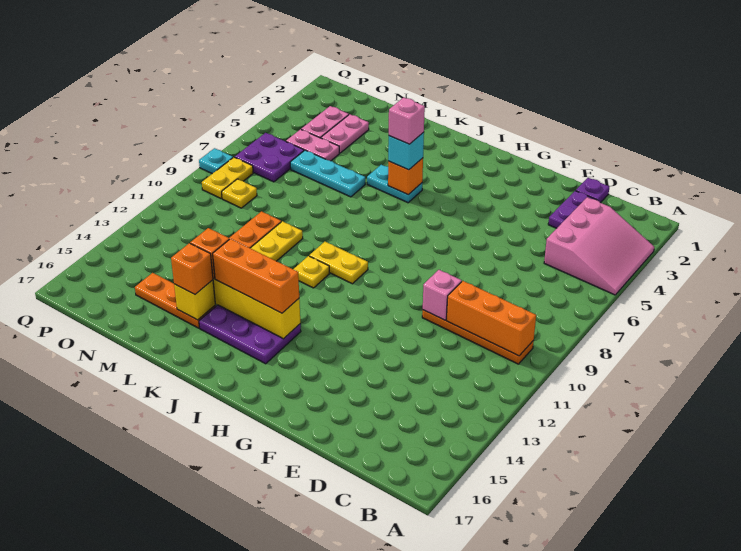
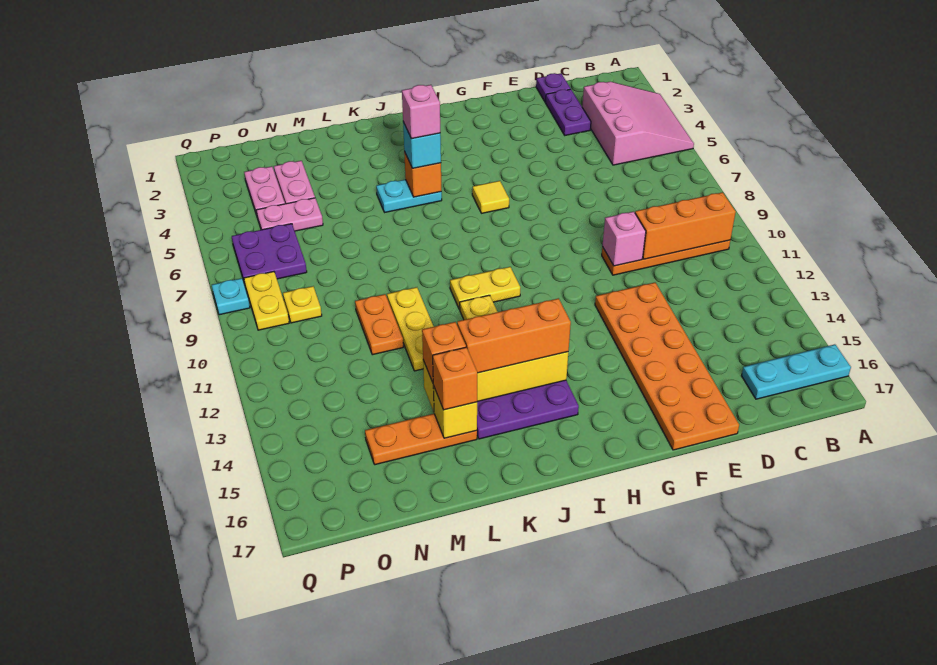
none -> orange plate E12:F17 level 1
none -> yellow tile H6 level 1
cyan plate L6:N6 level 1 -> cyan plate A16:C16 level 1

